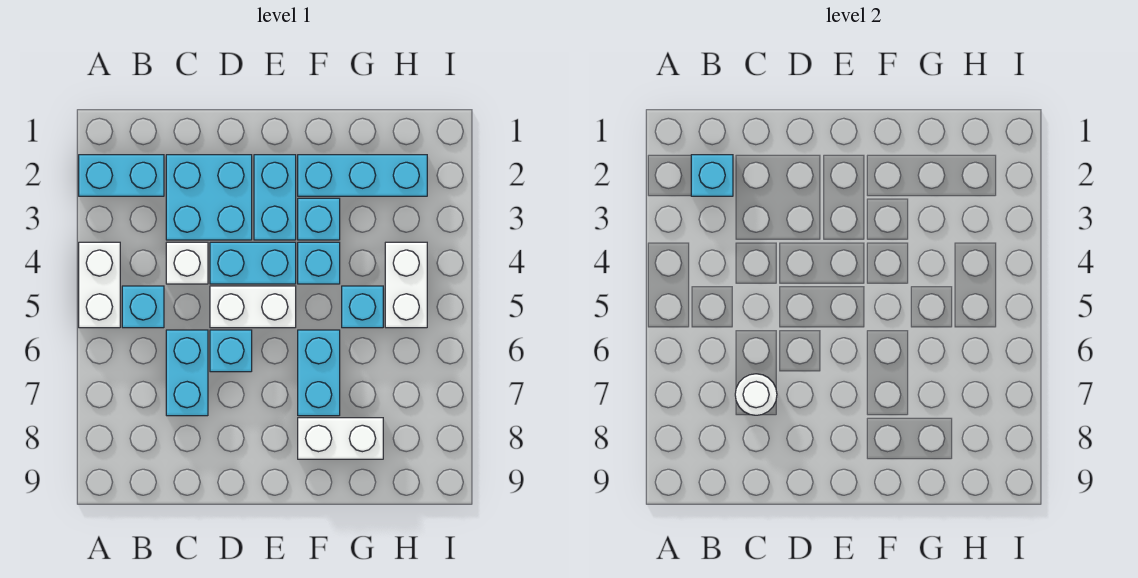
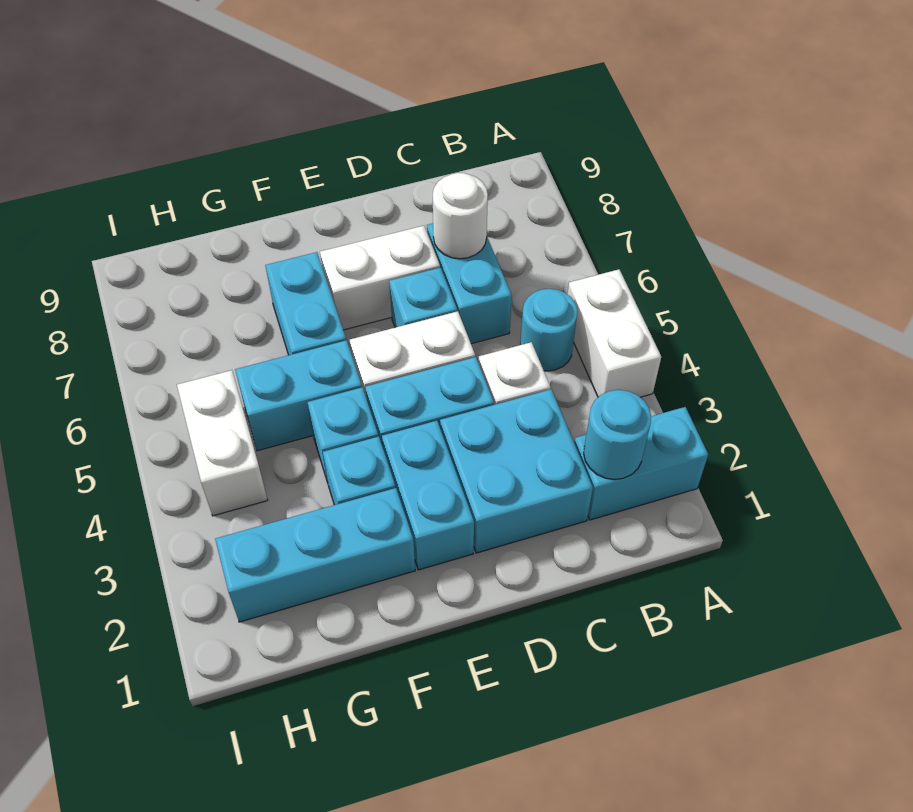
cyan brick B2 level 2 -> cyan round brick B2 level 2
cyan brick B5 level 1 -> cyan round brick B5 level 1
white brick F8:G8 level 1 -> white brick D7:E7 level 1
cyan brick G5 level 1 -> cyan brick F5:G5 level 1

